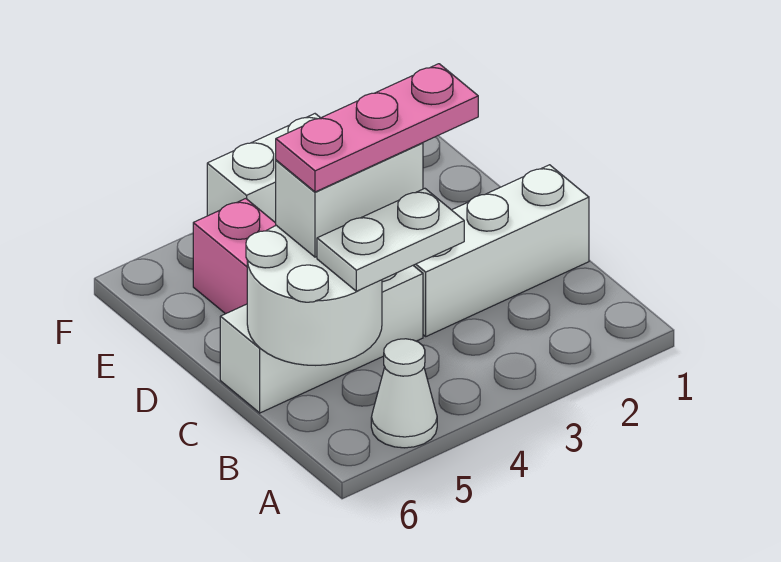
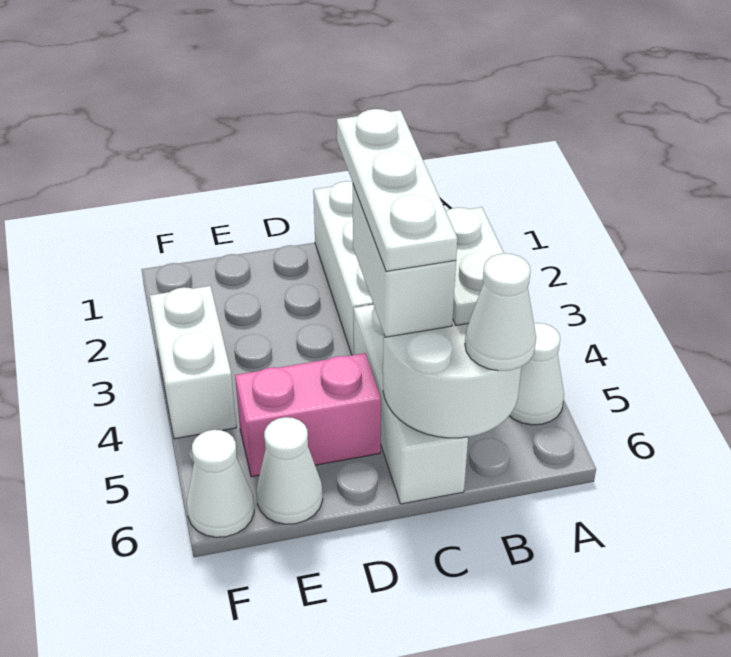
none -> white cone B6 level 3
pink plate C3:C5 level 4 -> white plate C3:C5 level 4
none -> white cone E6 level 1
none -> white cone F6 level 1

